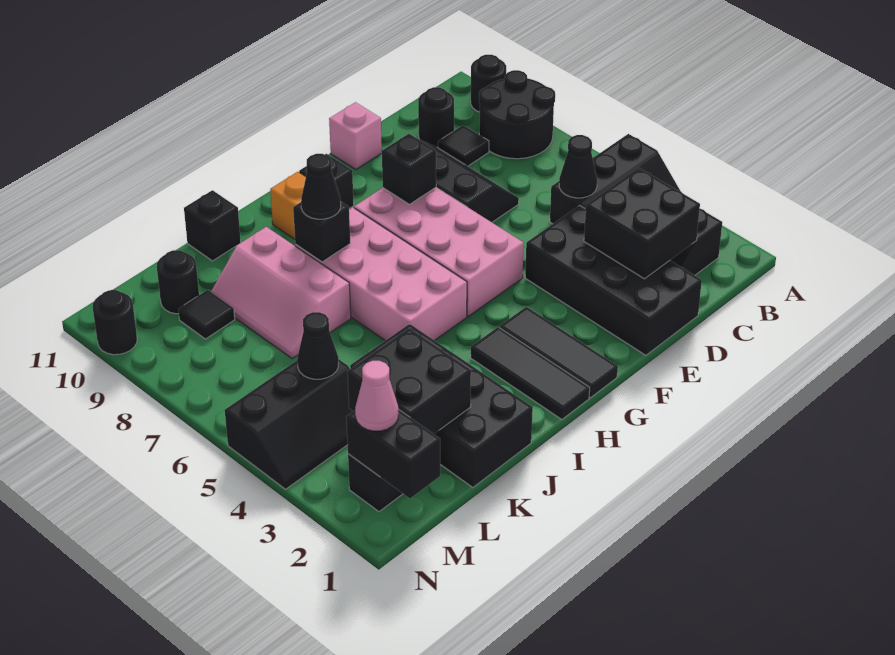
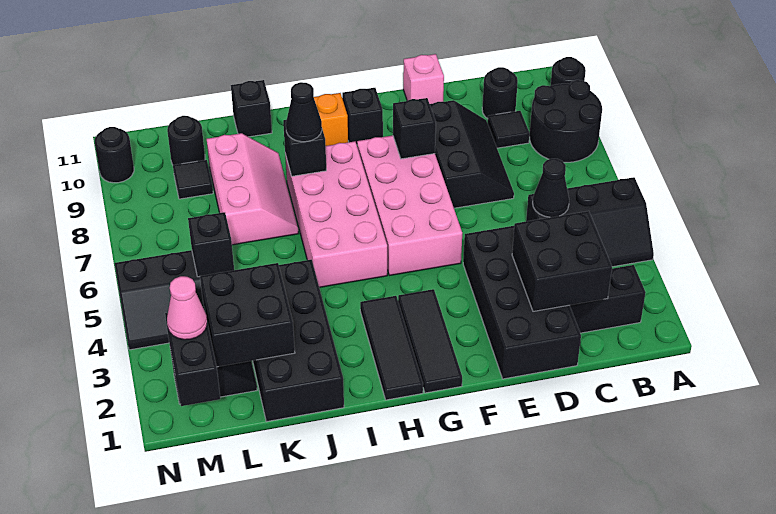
pink slope J7:K9 level 1 top J -> pink slope J7:K9 level 1 top K
black cone L5 level 2 -> black brick L5 level 2

